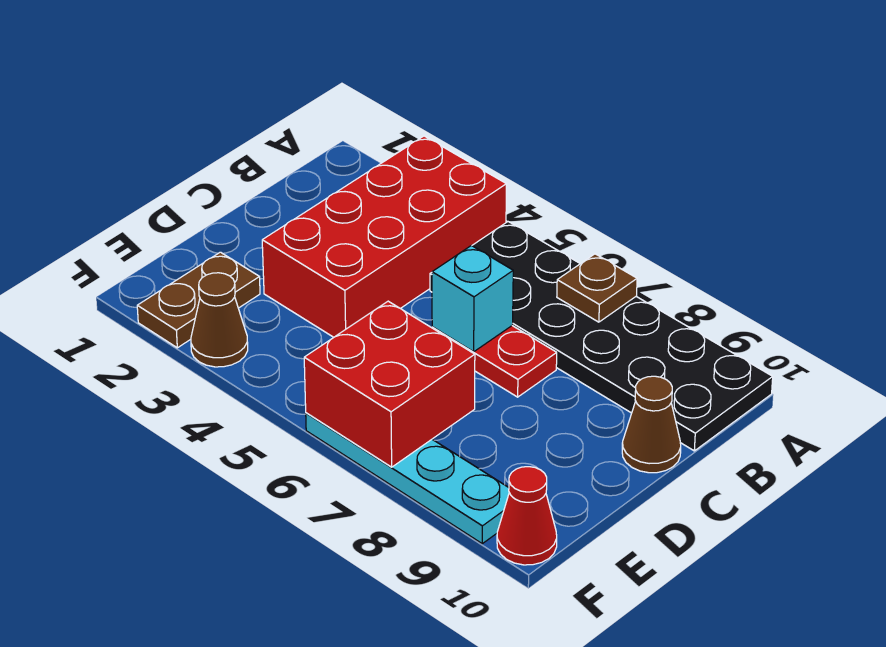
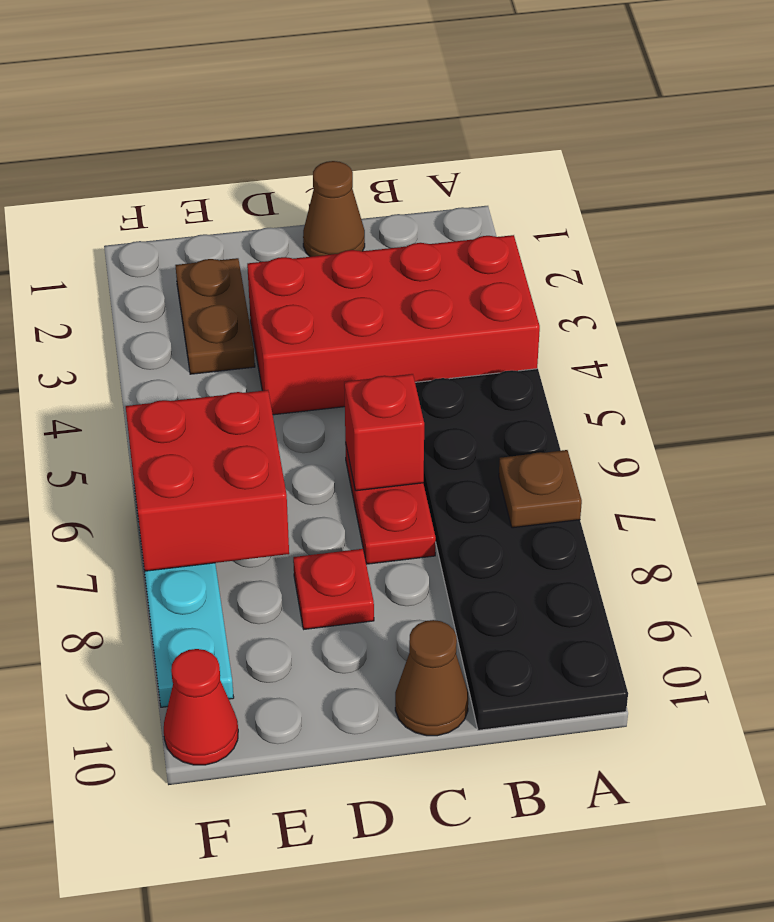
cyan brick C6 level 2 -> red brick C6 level 2
none -> red plate D8 level 1
brown plate E2:F2 level 1 -> brown plate E2:E3 level 1
brown cone F3 level 1 -> brown cone C1 level 1

